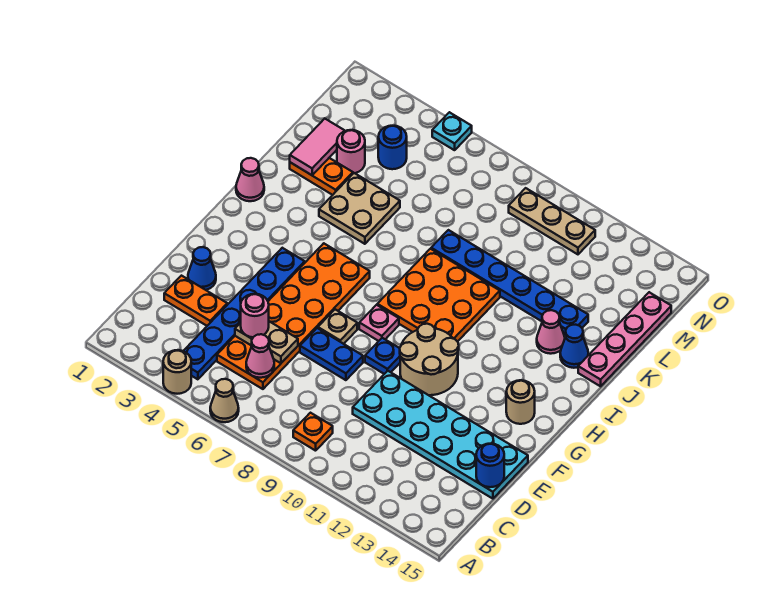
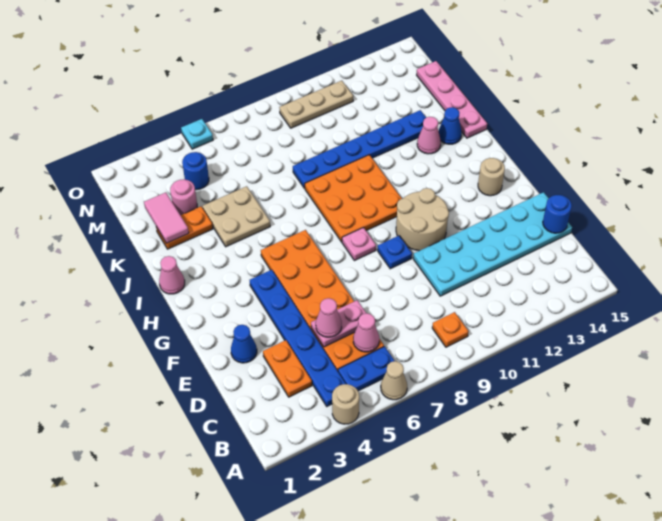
orange plate D2:D3 level 1 -> orange plate C3:D3 level 1
tan plate D5:D6 level 2 -> pink plate D5:D6 level 2
pink round brick D5 level 3 -> pink cone D5 level 3
blue plate E7:E8 level 1 -> blue plate B5:B6 level 1
tan plate F7 level 1 -> none

